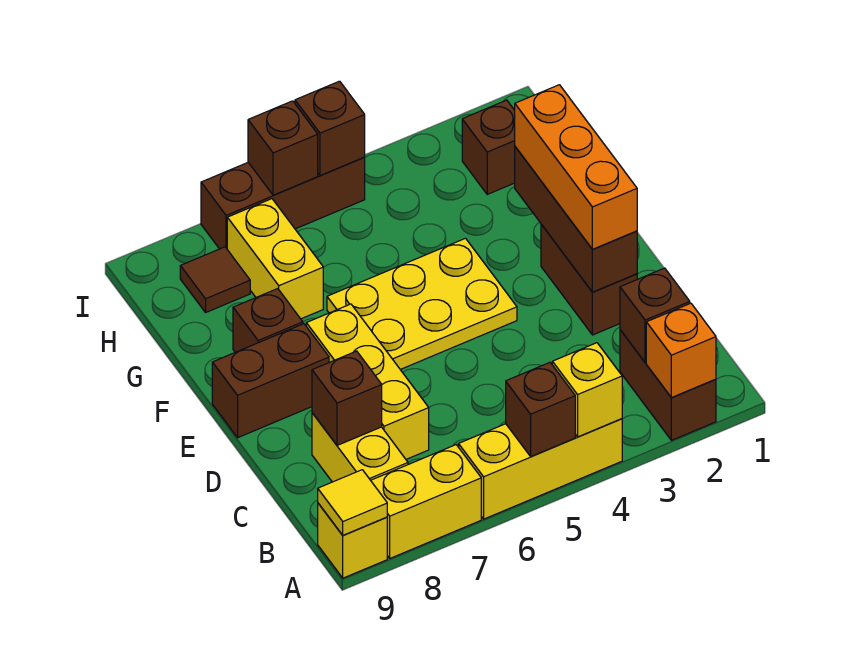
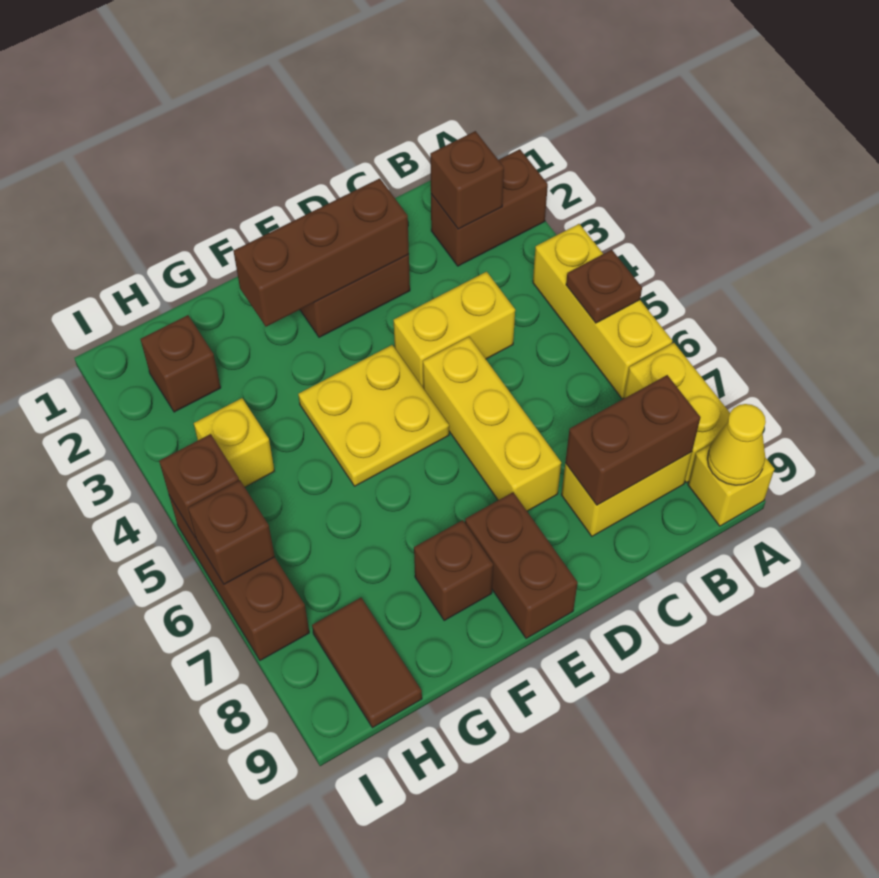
orange brick A2 level 2 -> none
yellow brick A4 level 2 -> yellow brick H4 level 1
brown brick A5 level 2 -> brown plate A5 level 2
yellow tile A9 level 2 -> yellow cone A9 level 2
yellow brick C7:E7 level 1 -> yellow brick D5:D7 level 1
brown brick C8 level 2 -> brown brick B8:C8 level 2
orange brick D2:F2 level 3 -> none
yellow plate E4:F6 level 1 -> yellow plate E4:F5 level 1
yellow brick G7:H7 level 1 -> yellow brick C4:D4 level 1
brown tile H8 level 1 -> brown tile H8:H9 level 1

